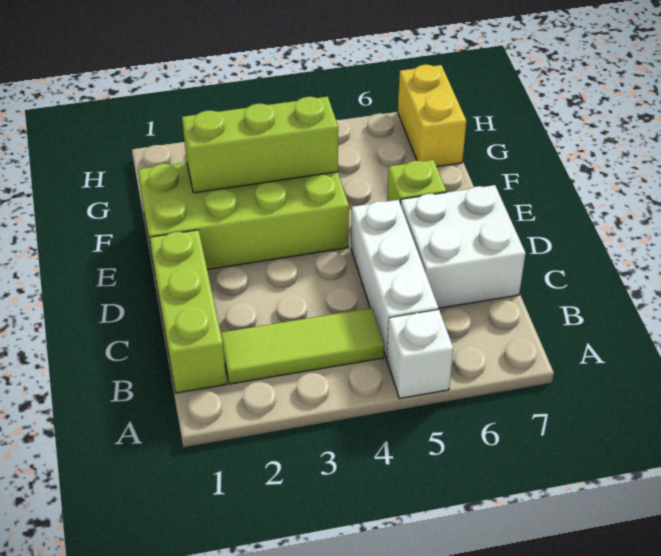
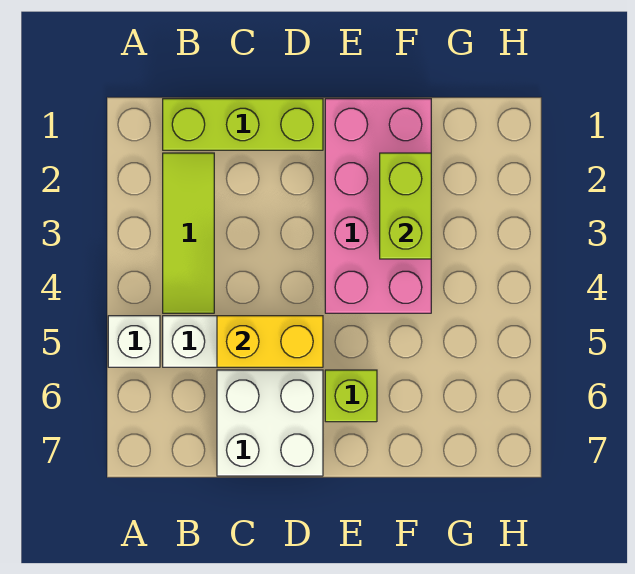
lime brick E1:F4 level 1 -> pink brick E1:F4 level 1
lime brick F2:F4 level 2 -> lime brick F2:F3 level 2
yellow brick G7:H7 level 1 -> yellow brick C5:D5 level 2

